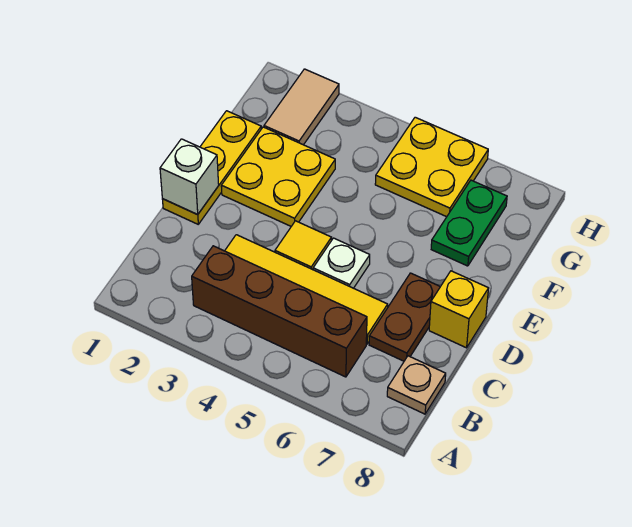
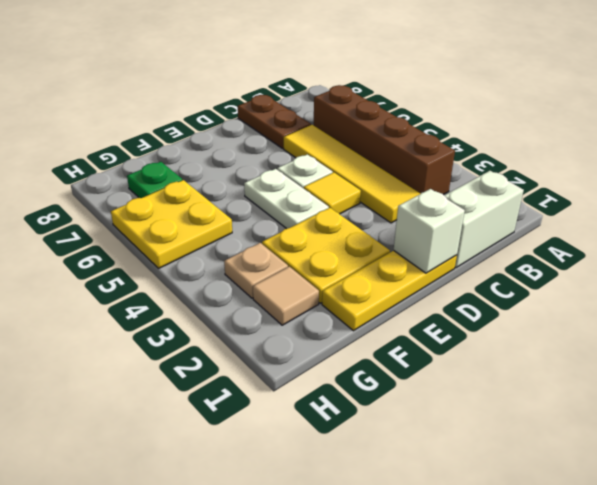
none -> white brick B1:C1 level 1
tan plate B8 level 1 -> tan plate G3 level 1
brown plate C7:D7 level 1 -> brown plate C7:C8 level 1
yellow brick D8 level 1 -> none
none -> white plate E4:E5 level 1
green plate F7:G7 level 1 -> green plate G7 level 1
tan tile G2:H2 level 1 -> tan tile G2 level 1

